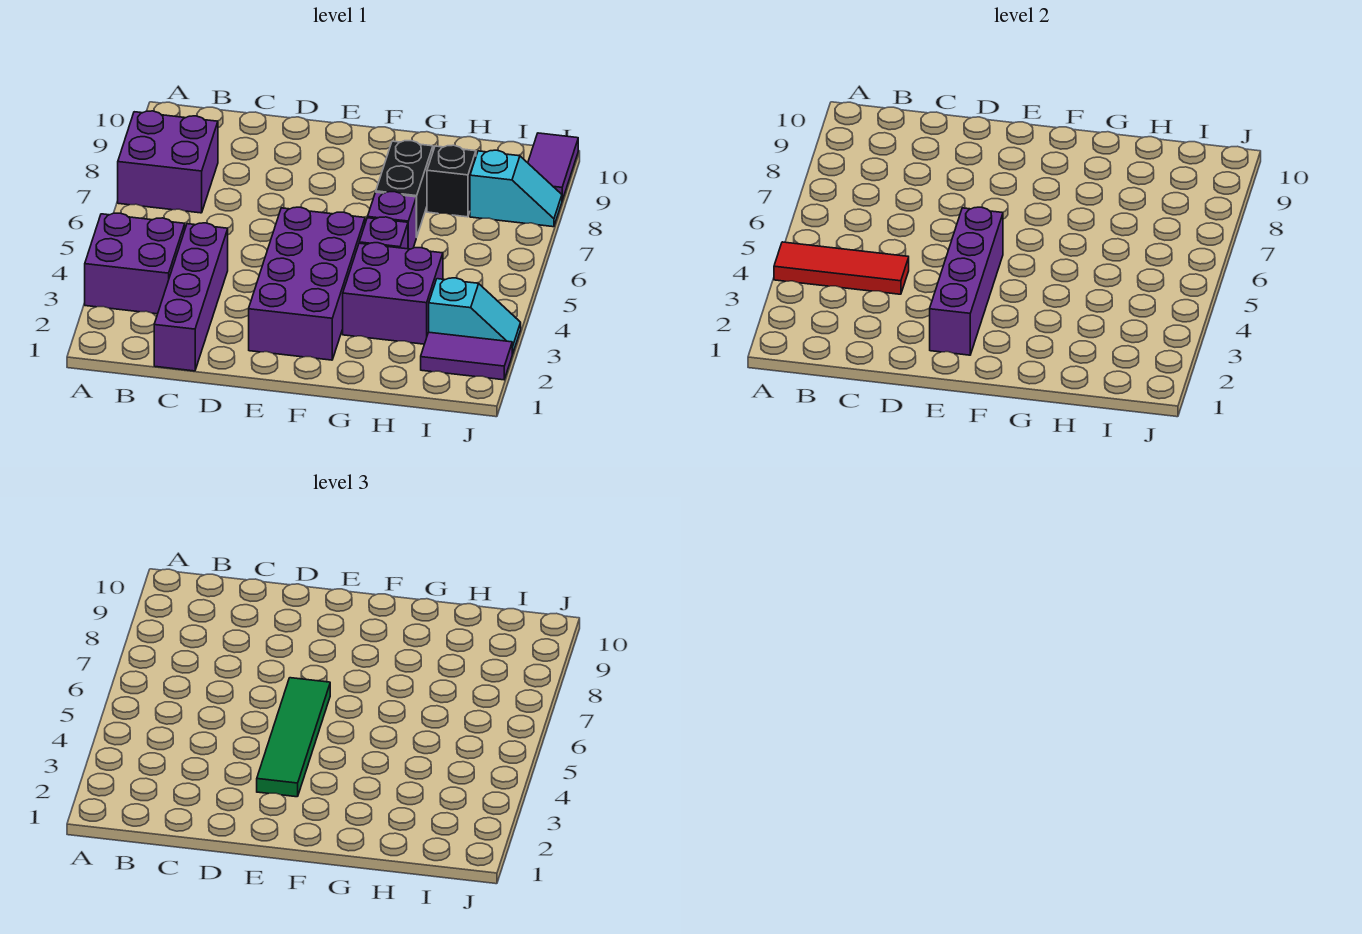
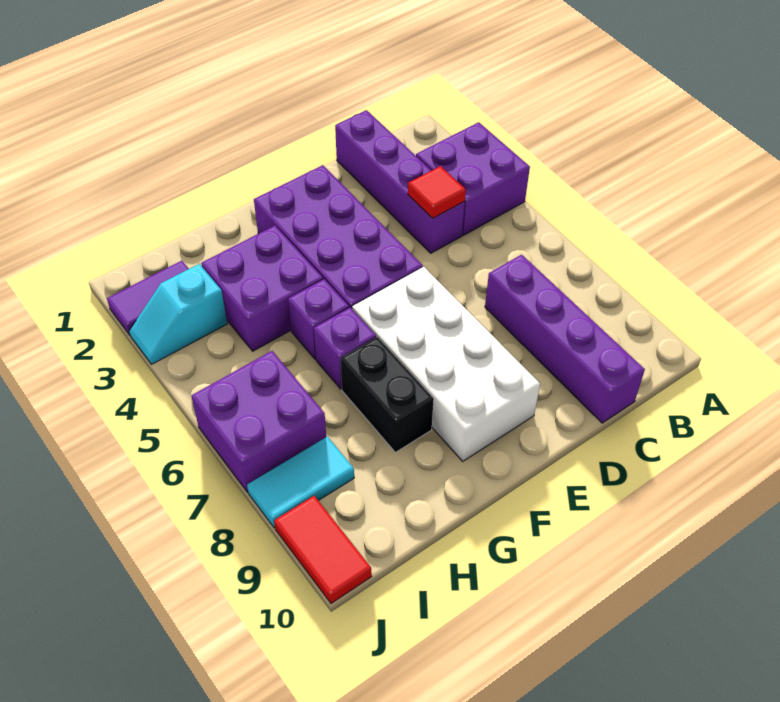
red tile A4:C4 level 2 -> red tile C4 level 2
purple brick A7:B8 level 1 -> purple brick I6:J7 level 1
purple brick E2:E5 level 2 -> purple brick C7:C10 level 1
green tile E3:E6 level 3 -> none
none -> white brick E6:F9 level 1
black brick H8 level 1 -> none
cyan slope I8:J8 level 1 top I -> cyan tile I8:J8 level 1
purple tile J9:J10 level 1 -> red tile J9:J10 level 1

